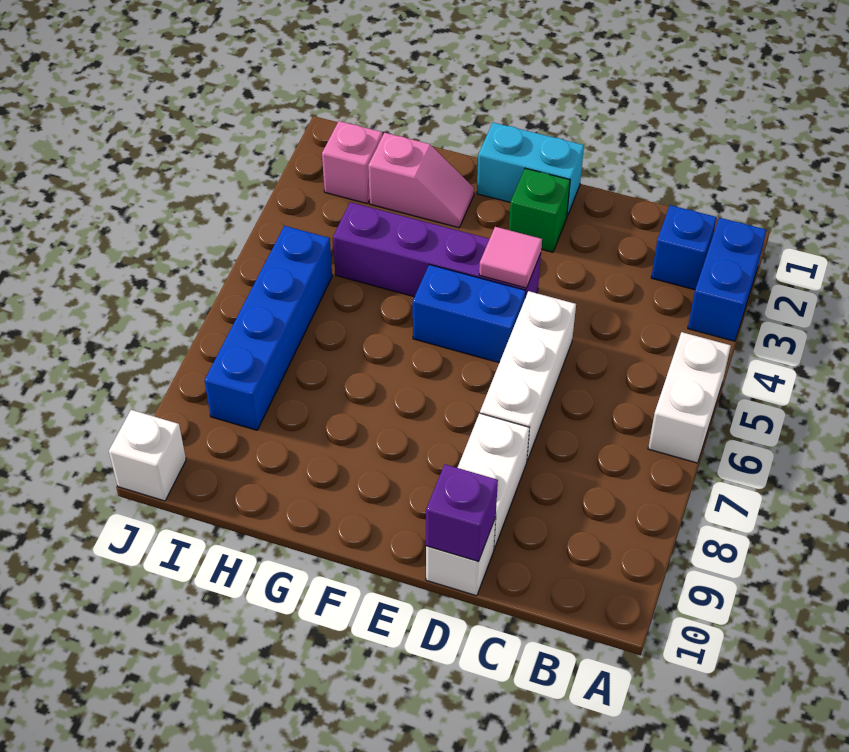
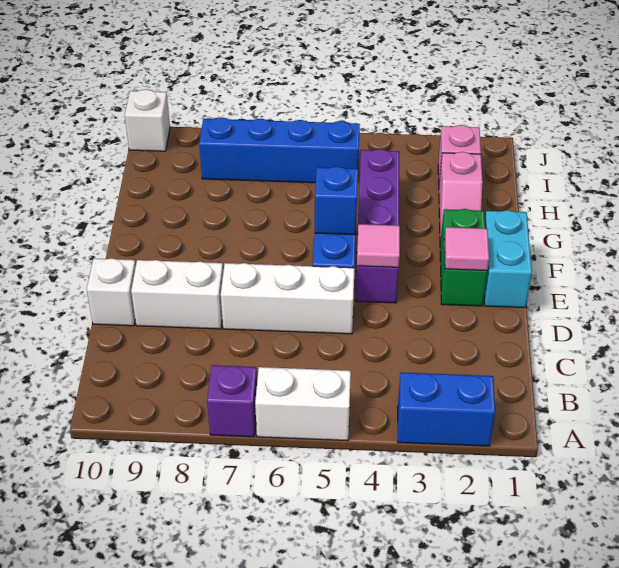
blue brick B2 level 1 -> blue brick F5 level 2
purple brick D10 level 2 -> purple brick A7 level 1
green brick E2 level 1 -> green brick E2:F2 level 1
none -> pink tile E2 level 2

